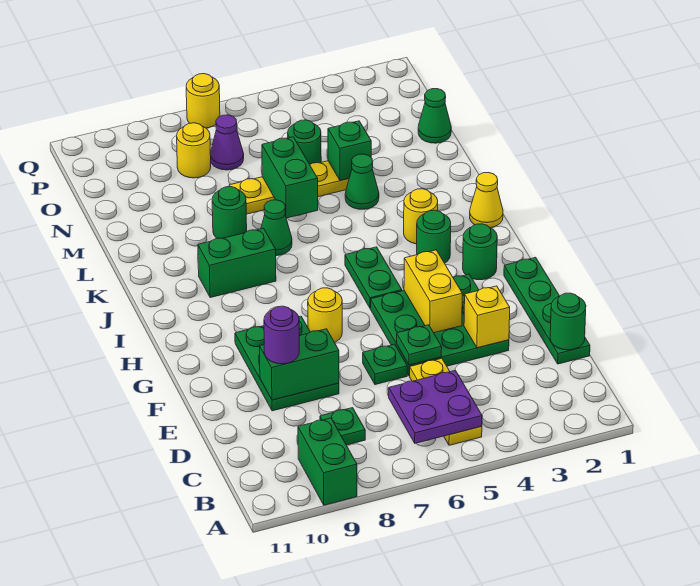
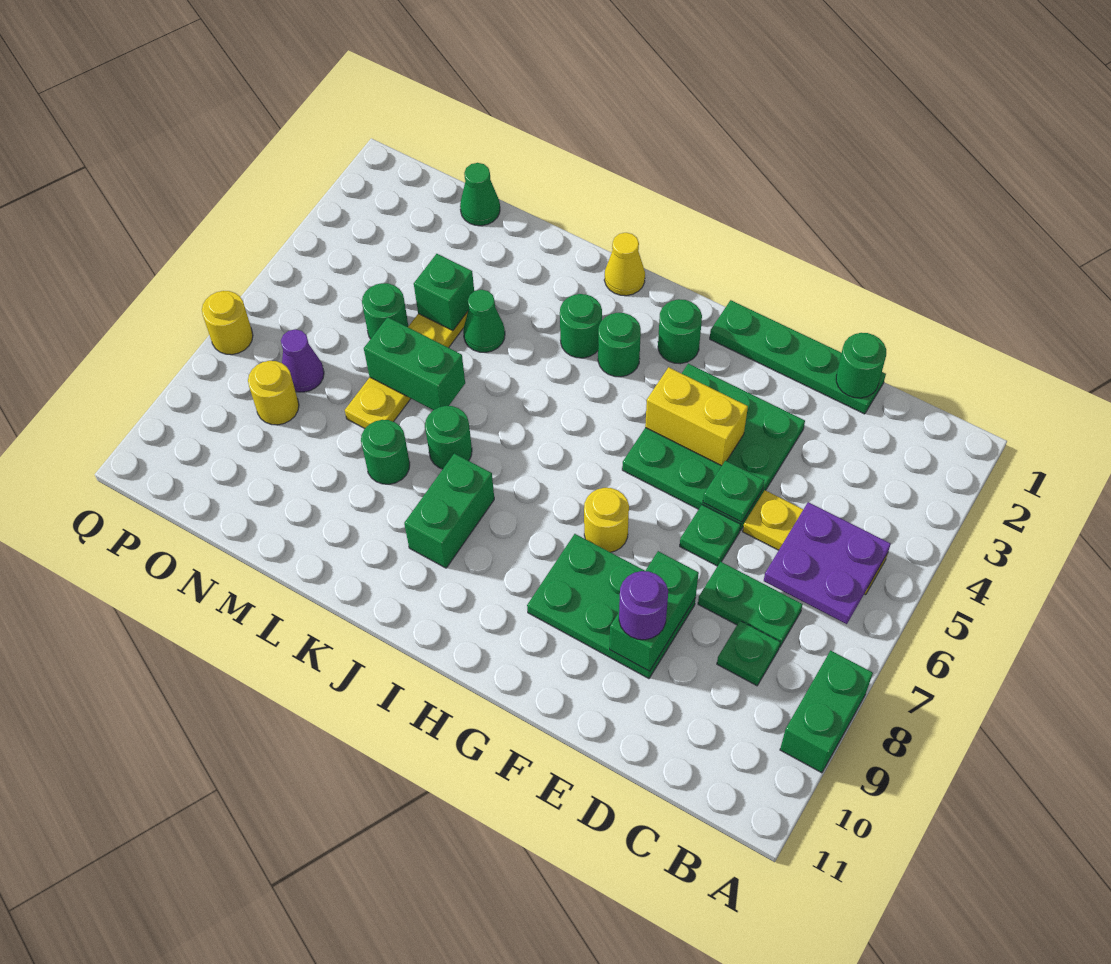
green brick A9:B9 level 1 -> green brick A8:A9 level 1
yellow brick E3 level 2 -> none
green plate H5:I5 level 1 -> green plate C7:D7 level 1
yellow round brick J3 level 1 -> green round brick J3 level 1
green cone K7 level 1 -> green round brick K7 level 1

